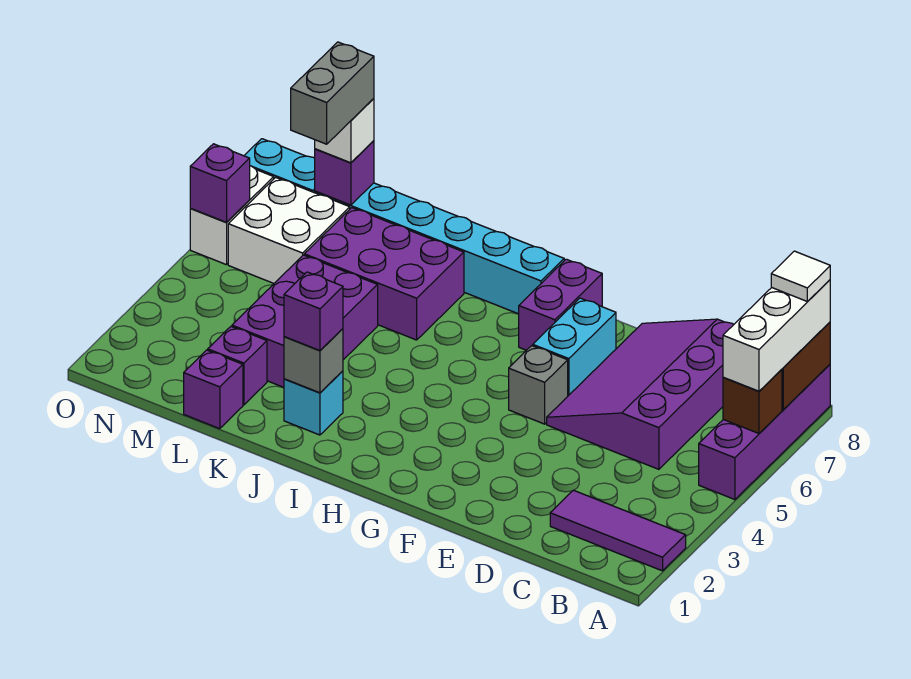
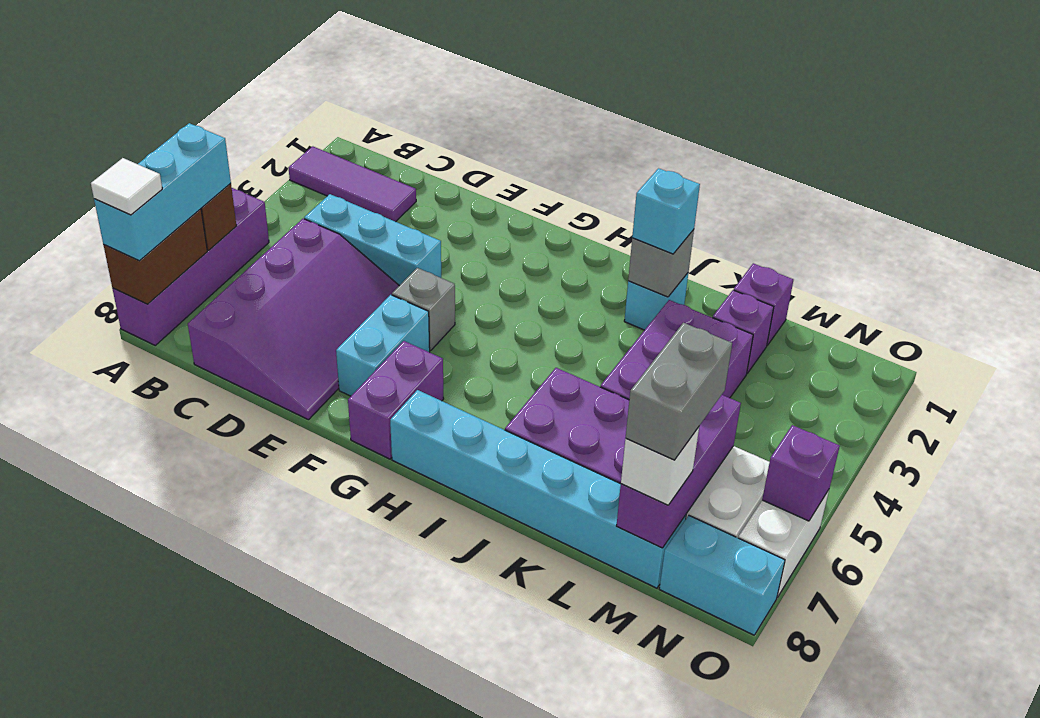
white brick A6:A8 level 3 -> cyan brick A6:A8 level 3
none -> cyan brick C4:E4 level 1
purple brick J2 level 3 -> cyan brick J2 level 3
purple brick M8 level 2 -> purple brick M6:M8 level 2

